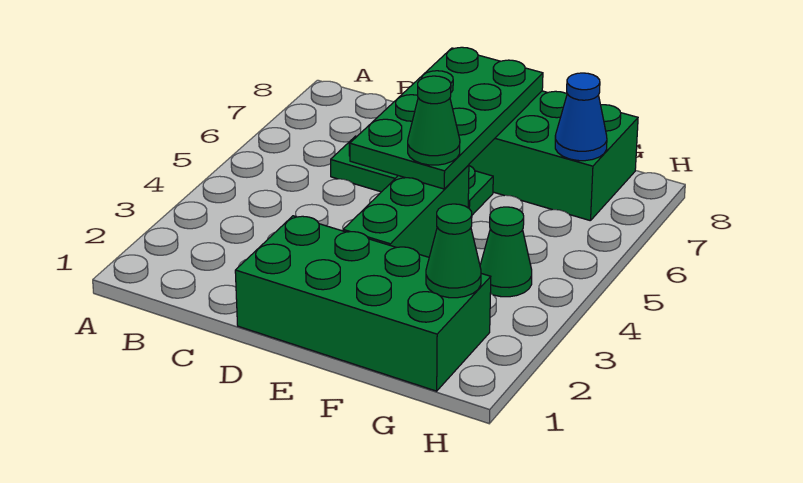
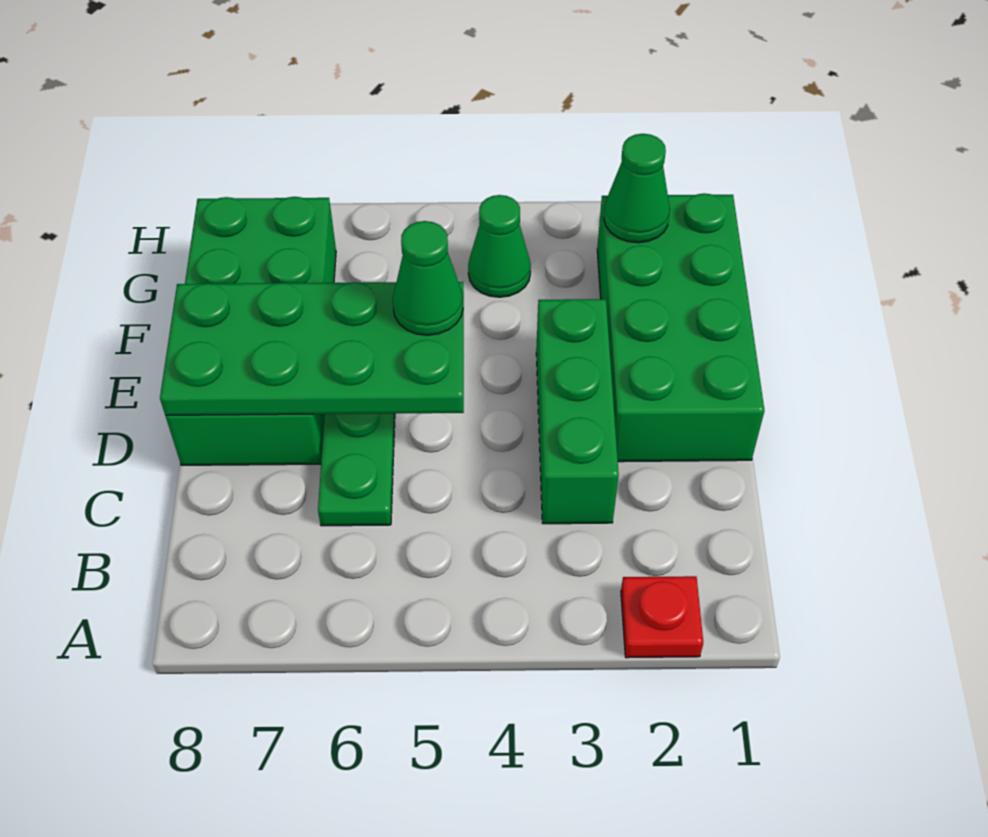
none -> red plate A2 level 1
green brick E3:E5 level 1 -> green brick C3:E3 level 1
blue cone G7 level 2 -> none

